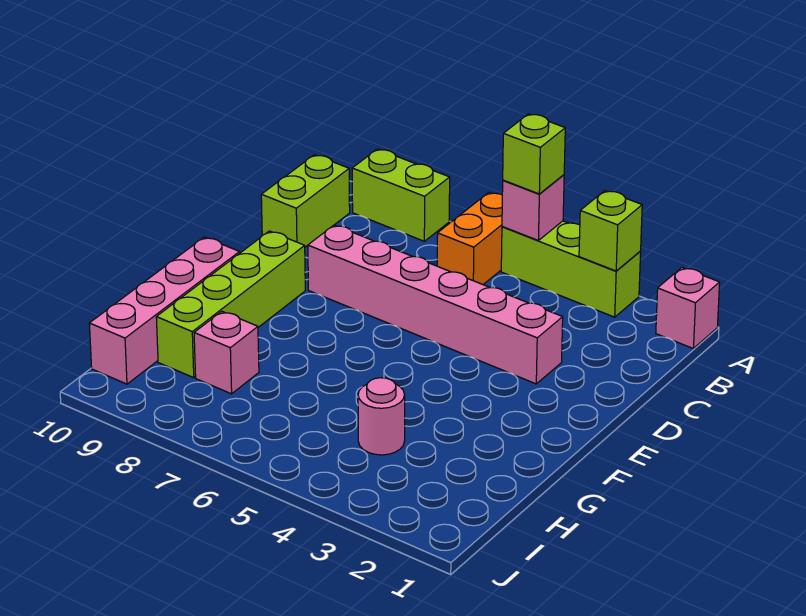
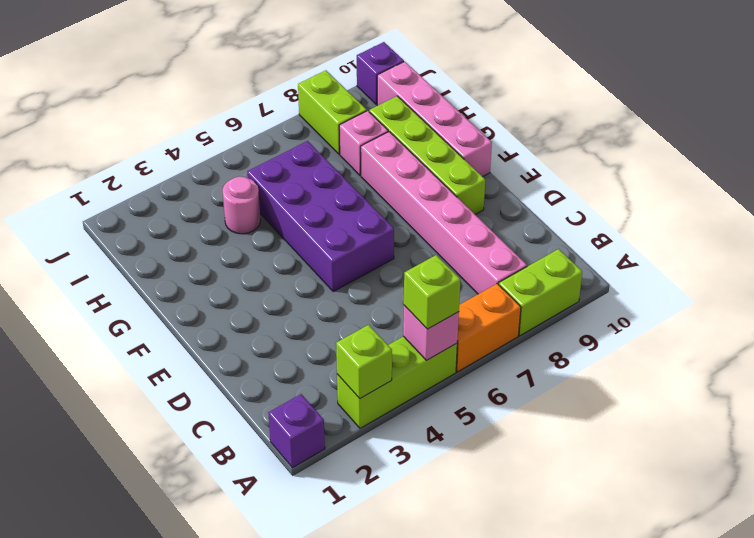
pink brick A1 level 1 -> purple brick A1 level 1
orange brick A6:B6 level 1 -> orange brick A6:A7 level 1
lime brick B10:C10 level 1 -> lime brick I8:J8 level 1
pink brick D3:D8 level 1 -> pink brick B8:G8 level 1
none -> purple brick E5:H6 level 1
none -> purple brick J10 level 1

